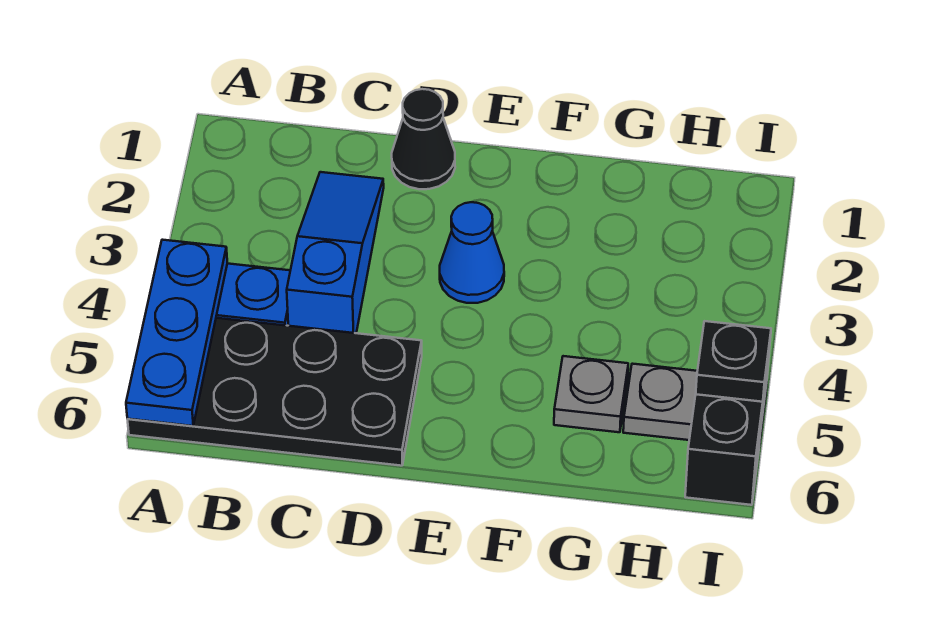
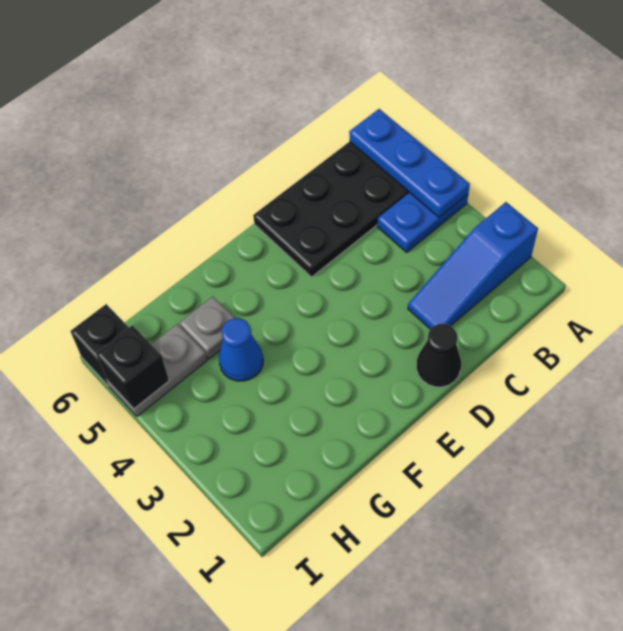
blue slope C2:C4 level 1 top 4 -> blue slope A2:C2 level 1 top A
blue cone E3 level 1 -> blue cone G4 level 1

